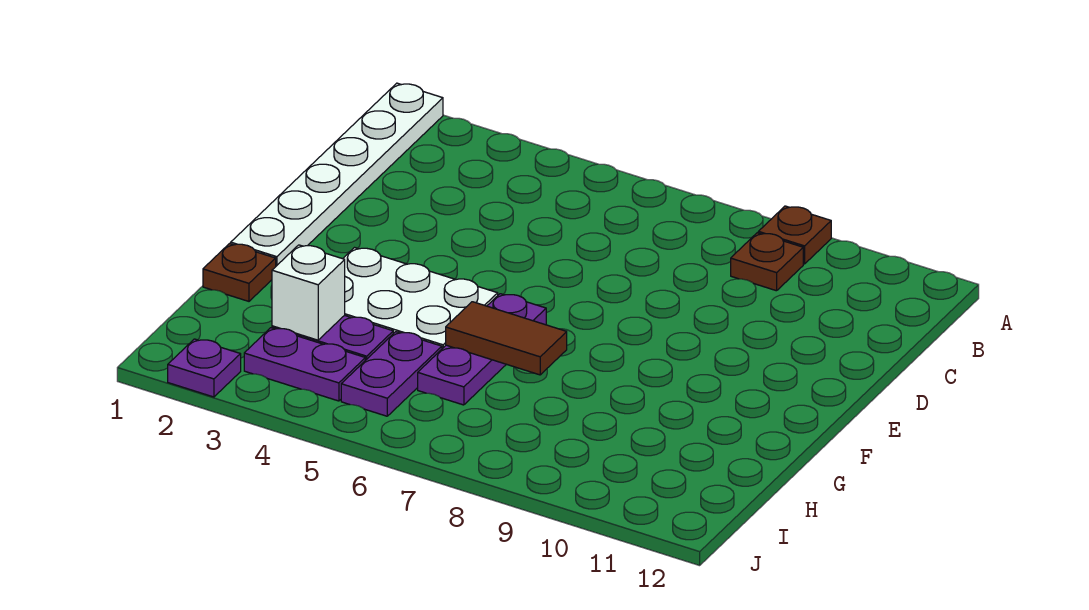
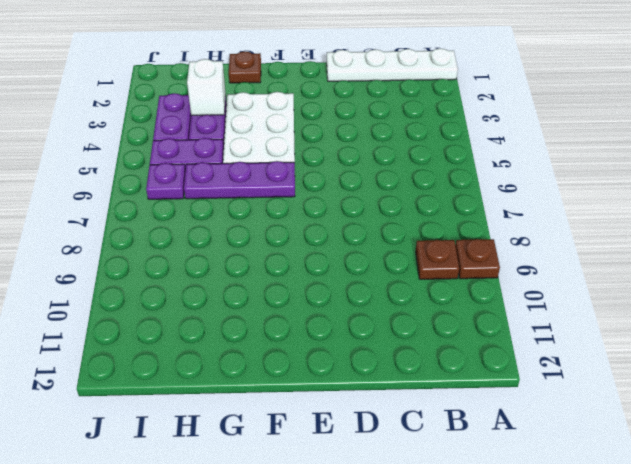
white plate A1:F1 level 1 -> white plate A1:D1 level 1
brown tile G6:G7 level 2 -> none
purple plate J2 level 1 -> purple plate I6 level 1

